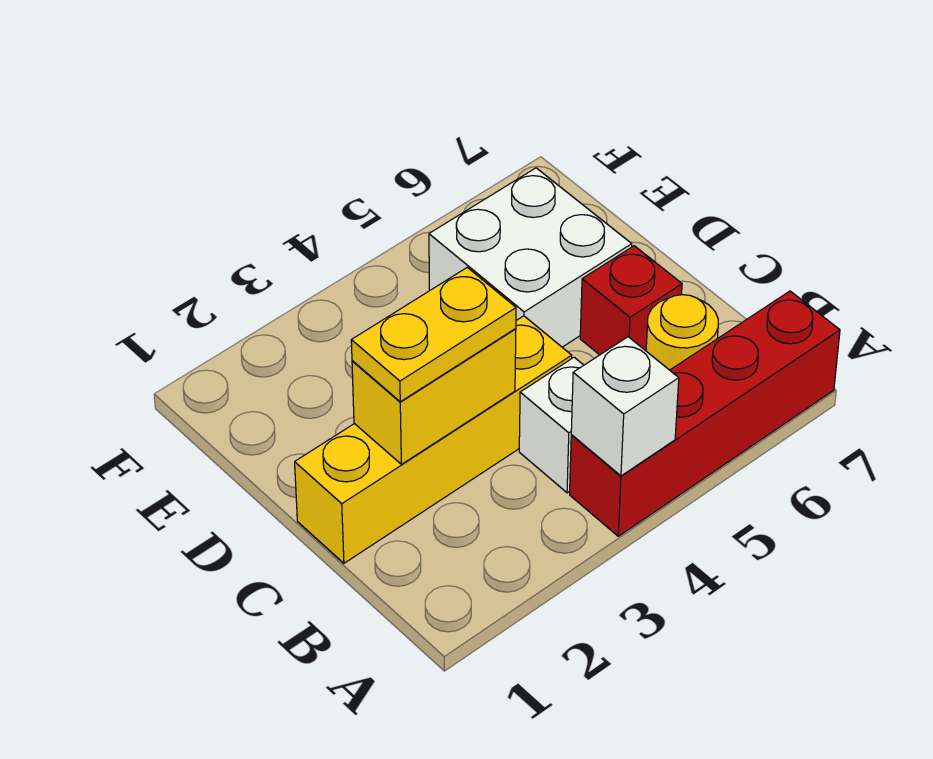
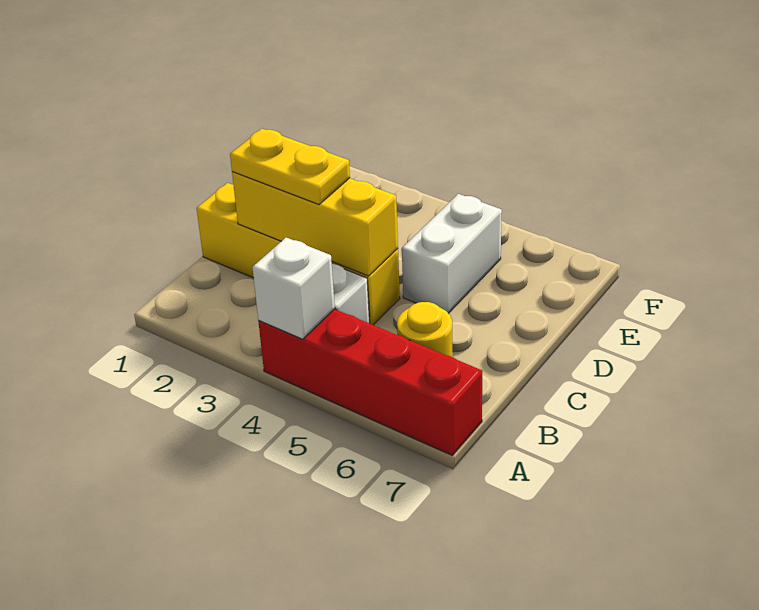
yellow brick C2:C3 level 2 -> yellow brick C2:C4 level 2
red brick C6 level 1 -> none
white brick D5:E6 level 1 -> white brick D5:E5 level 1

